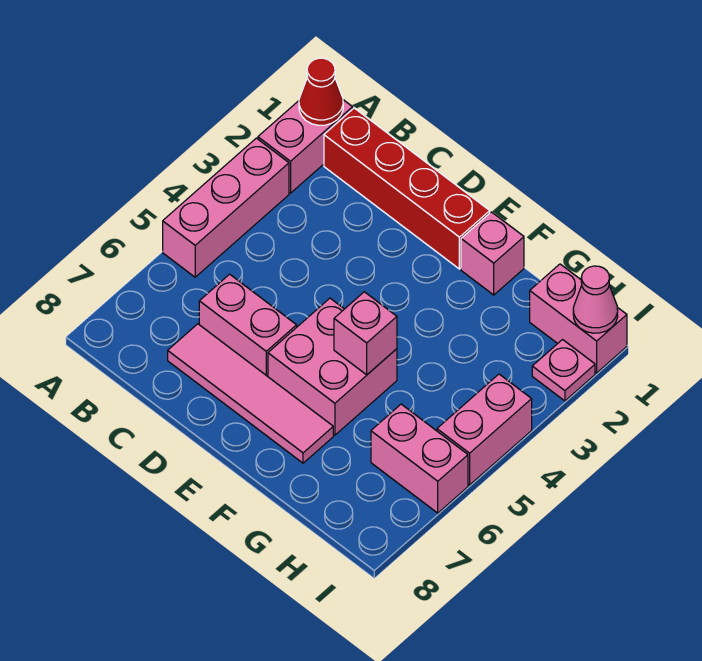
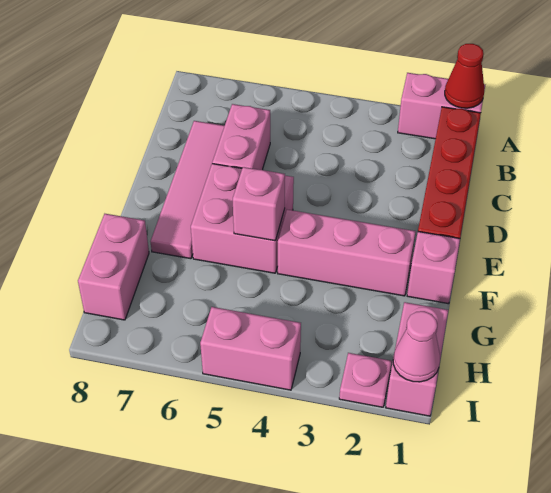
pink brick A3:A5 level 1 -> pink brick F2:F4 level 1
pink brick H6:I6 level 1 -> pink brick G8:H8 level 1

